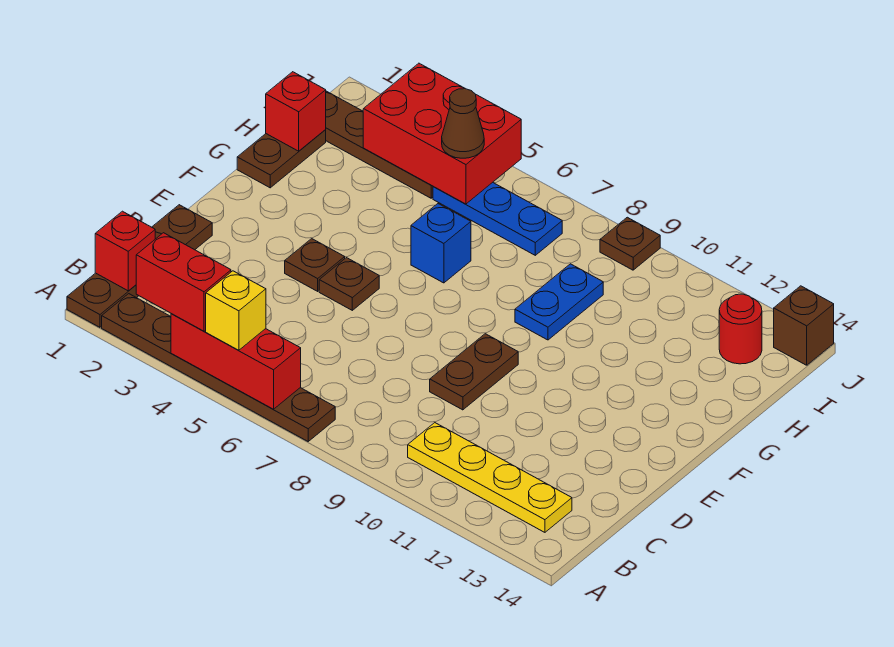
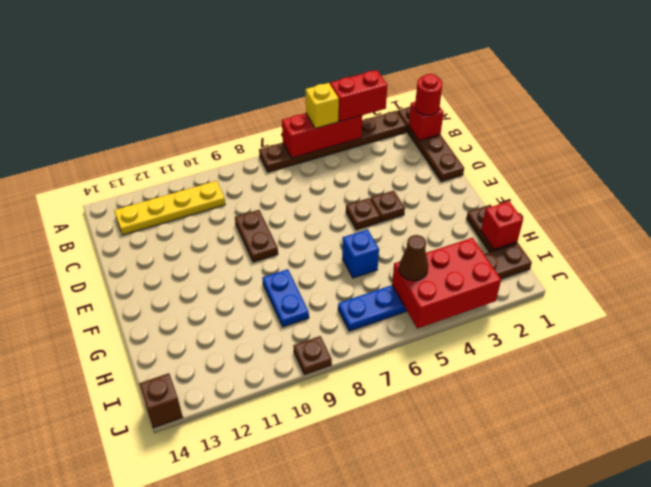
red round brick I13 level 1 -> red round brick B1 level 3

